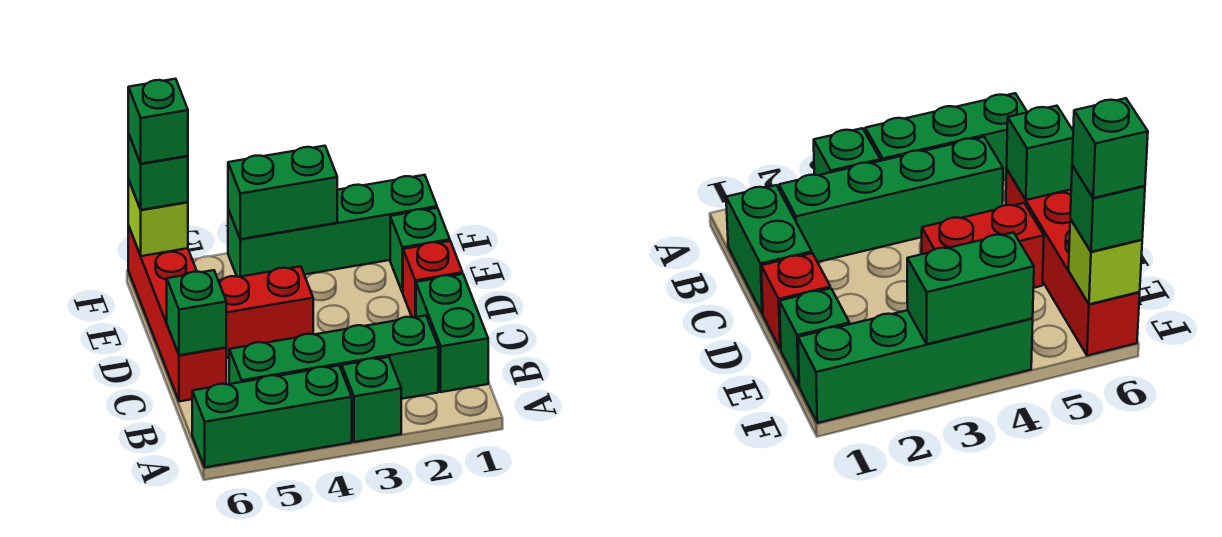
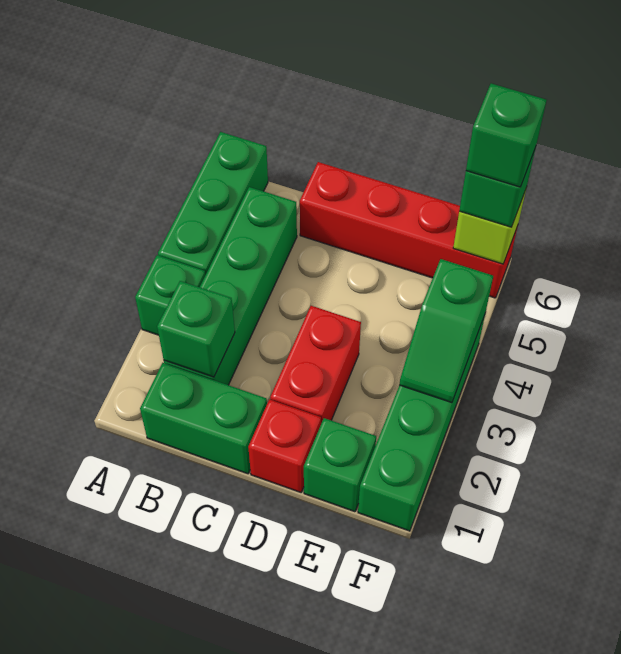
green brick C6 level 2 -> green brick B2 level 2
red brick D4:D5 level 1 -> red brick D2:D3 level 1
green brick F3:F4 level 2 -> green slope F3:F4 level 2 top 4

